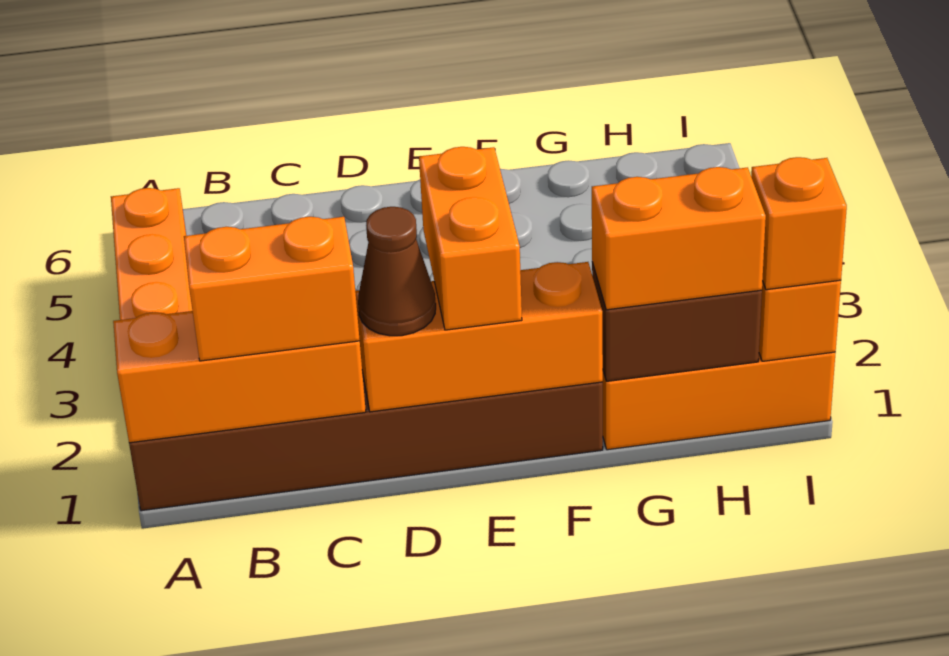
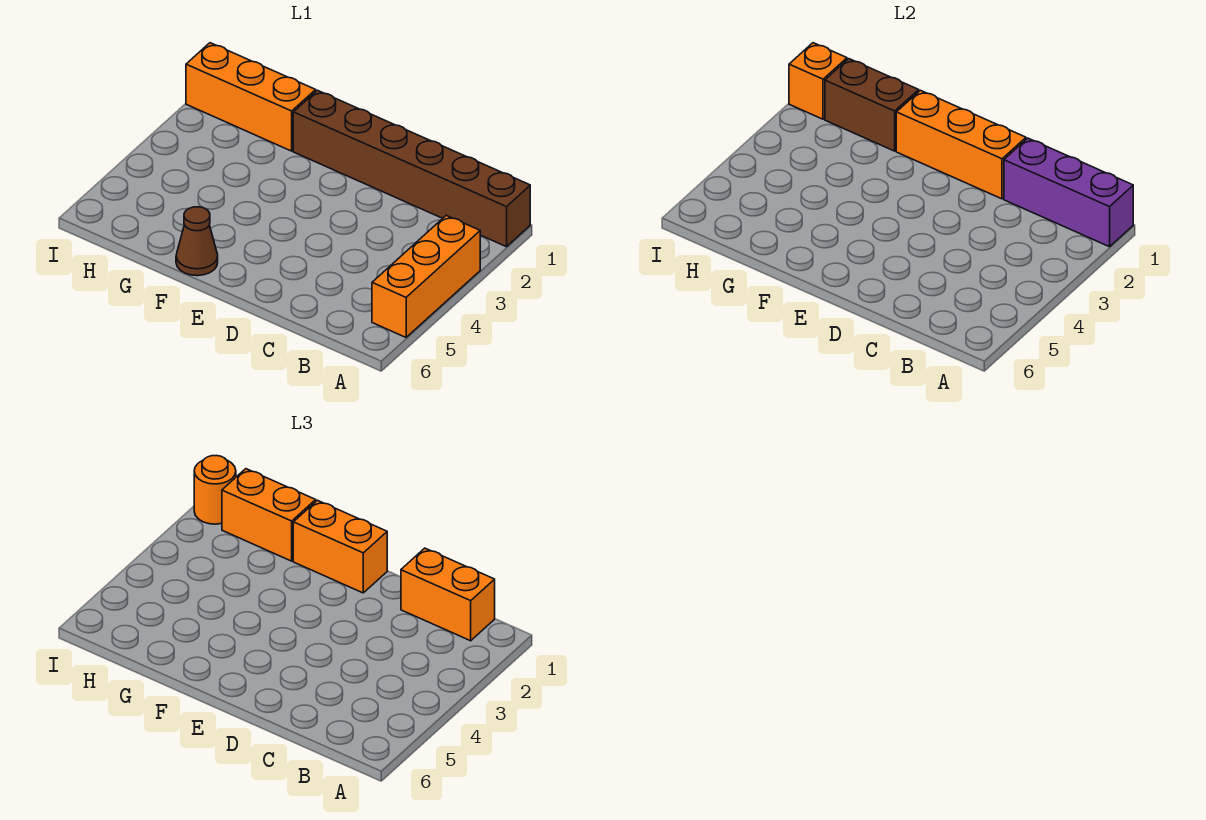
orange brick A1:C1 level 2 -> purple brick A1:C1 level 2
brown cone D1 level 3 -> brown cone F6 level 1
orange brick E1:E2 level 3 -> orange brick E1:F1 level 3
orange brick I1 level 3 -> orange round brick I1 level 3

